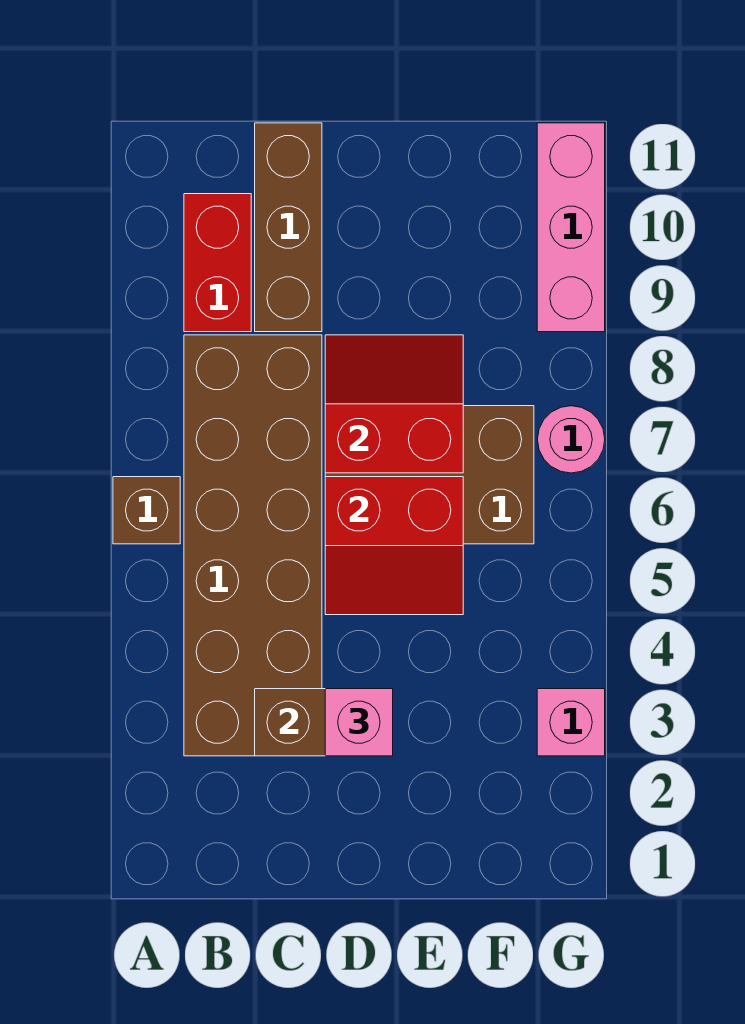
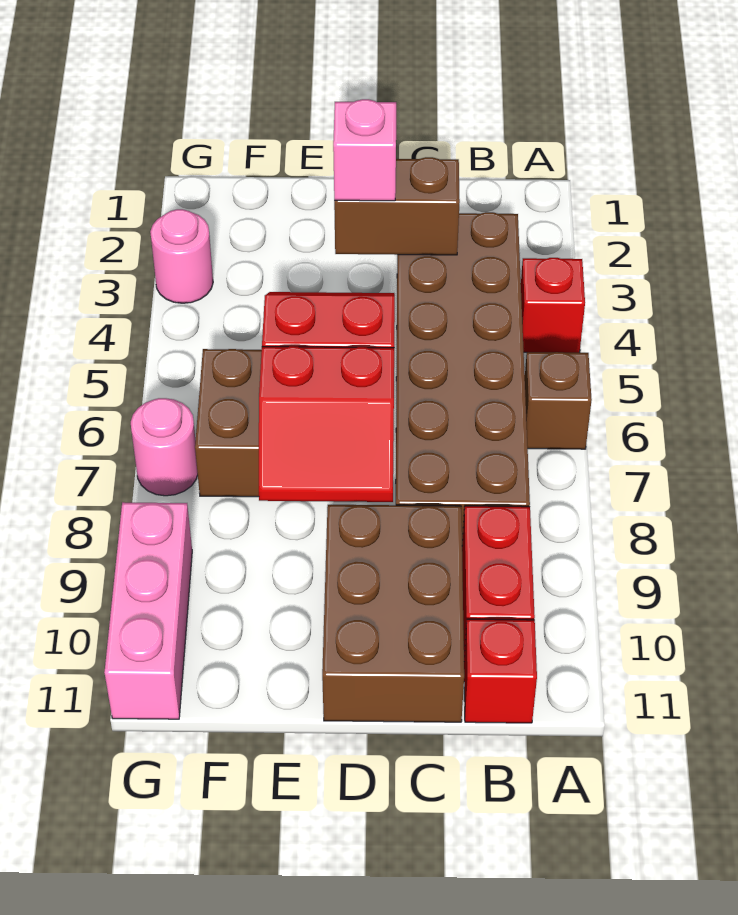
none -> red brick A4 level 1
none -> red brick B11 level 1
brown brick C9:C11 level 1 -> brown brick C9:D11 level 1
pink brick G3 level 1 -> pink round brick G3 level 1

